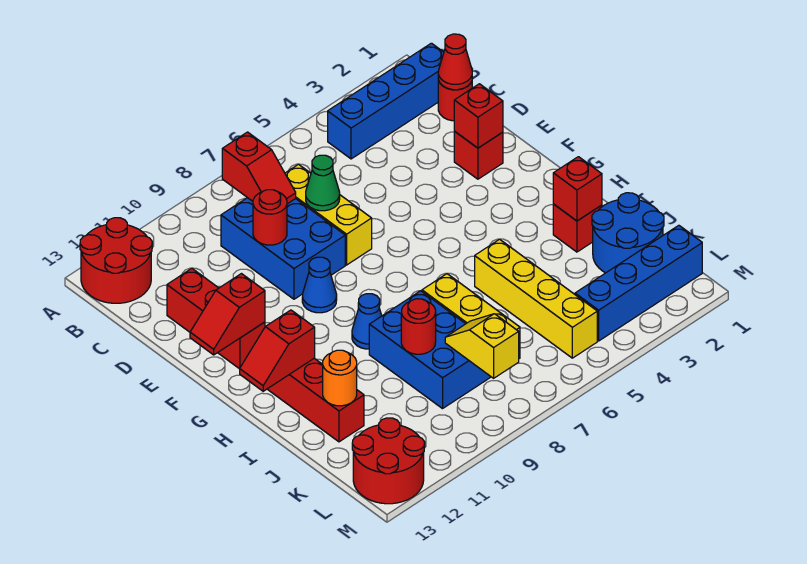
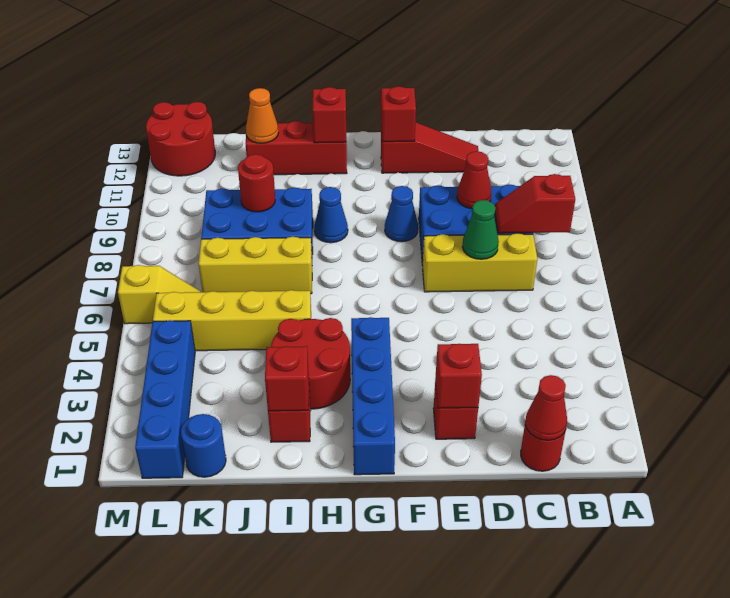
red round brick A12:B13 level 1 -> red round brick H3:I4 level 1
blue brick B1:B4 level 1 -> blue brick G1:G4 level 1
red round brick D9 level 2 -> red cone D9 level 2
red brick D12:F12 level 1 -> red slope D12:F12 level 1 top F
blue round brick J1:K2 level 1 -> blue round brick K1 level 1
orange round brick J12 level 2 -> orange cone J12 level 2
yellow slope K8:L8 level 2 top L -> yellow slope L6:M6 level 1 top M

